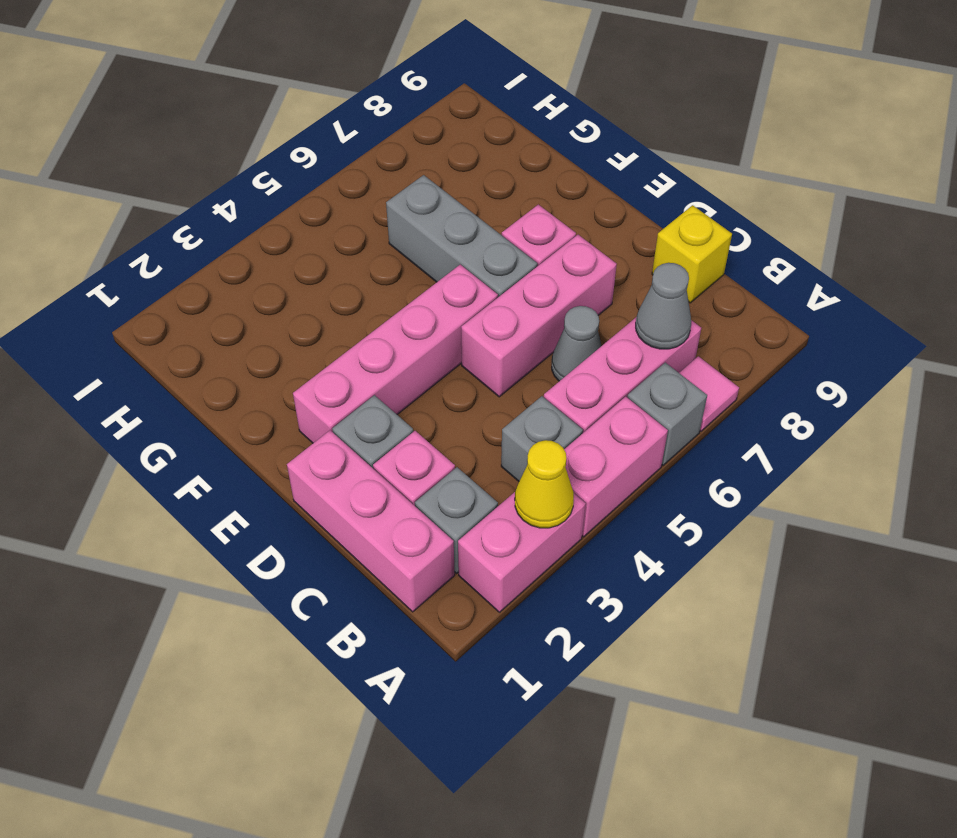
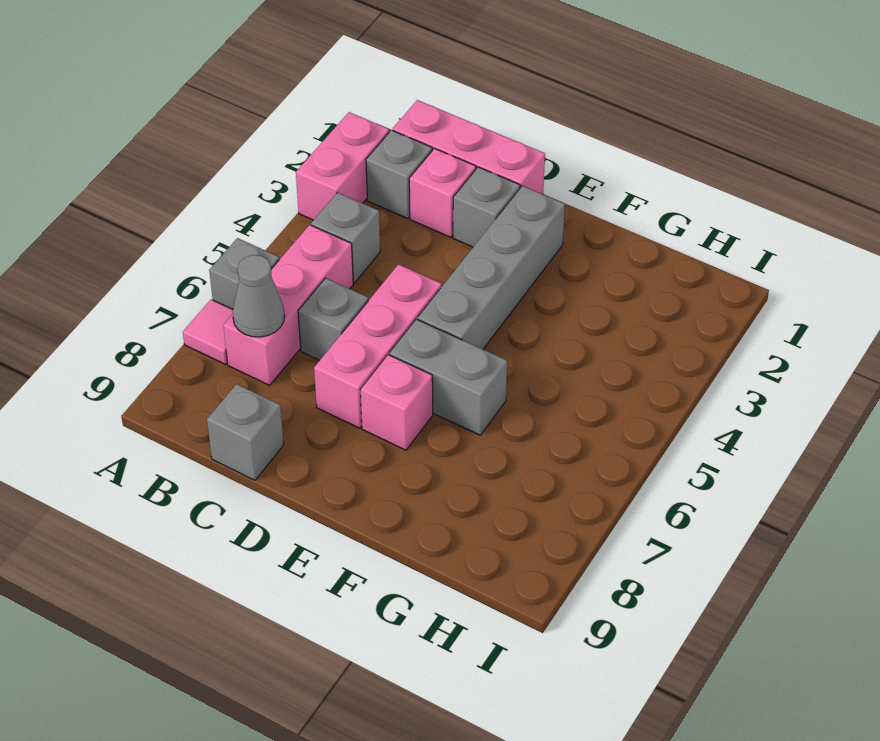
yellow cone A3 level 2 -> none
pink brick A4:A5 level 1 -> none
grey cone C6 level 1 -> grey brick C6 level 1
yellow brick C9 level 1 -> grey brick C9 level 1
pink brick E2:E5 level 1 -> grey brick E2:E5 level 1
grey brick E6:G6 level 1 -> grey brick E6:F6 level 1

